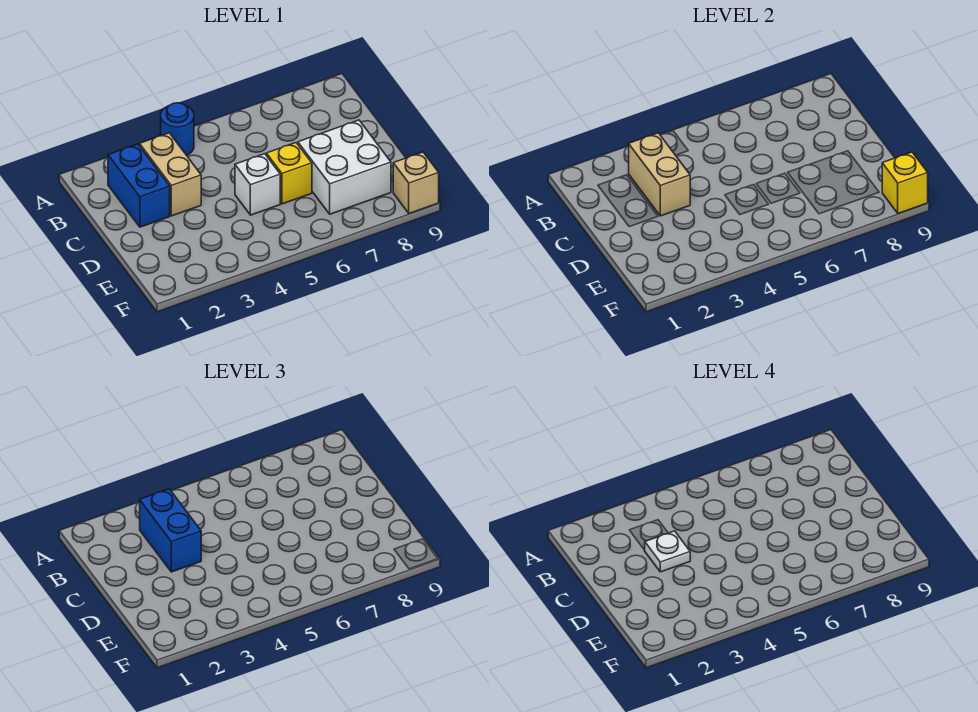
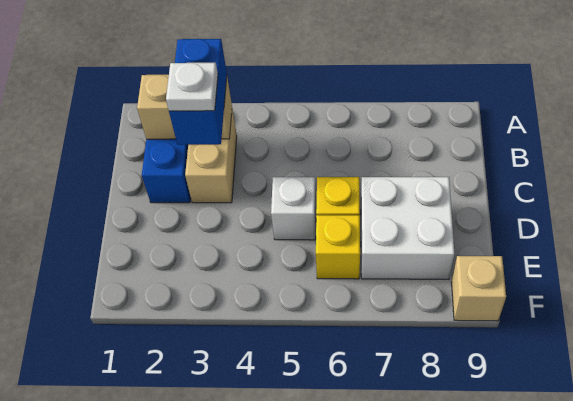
blue round brick A4 level 1 -> none
tan brick B3:C3 level 2 -> tan brick B2:B3 level 2
yellow brick F9 level 2 -> yellow brick E6 level 1

